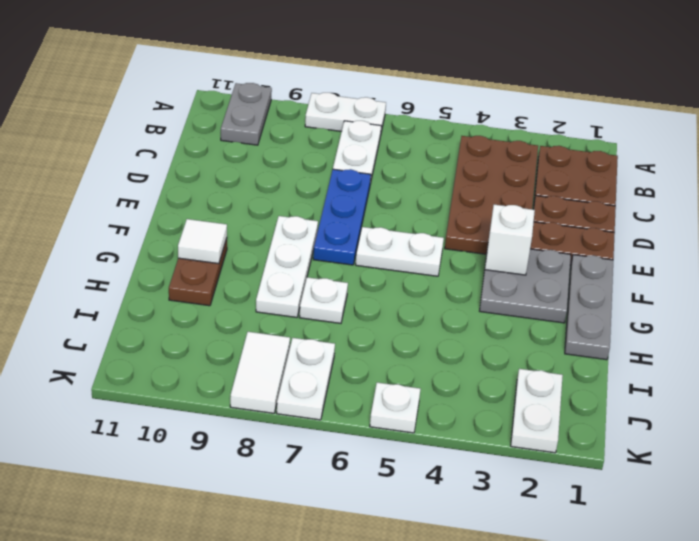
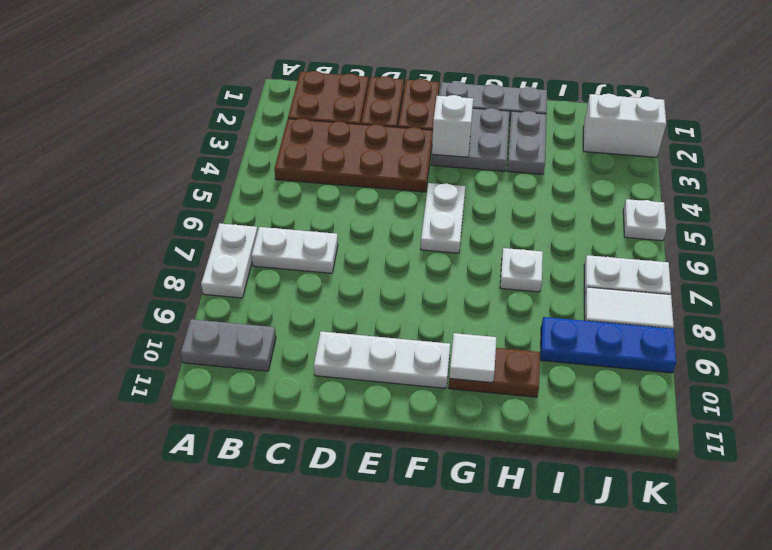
blue plate D7:F7 level 1 -> blue plate I9:K9 level 1
white plate F8:H8 level 1 -> white plate D10:F10 level 1
none -> grey plate H2:H3 level 1
white plate J2:K2 level 1 -> white brick J2:K2 level 1

